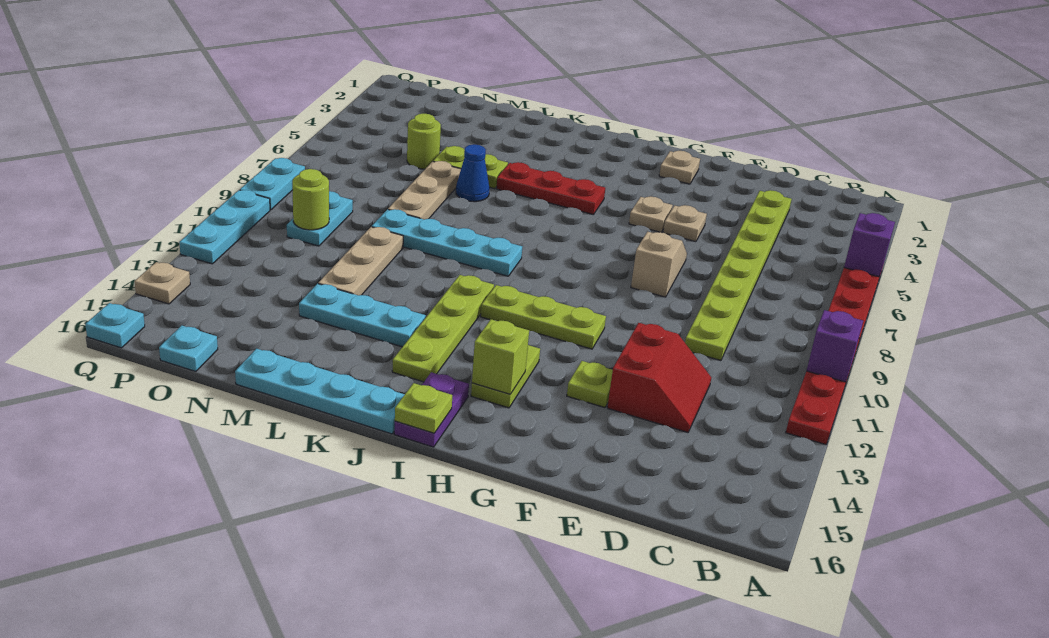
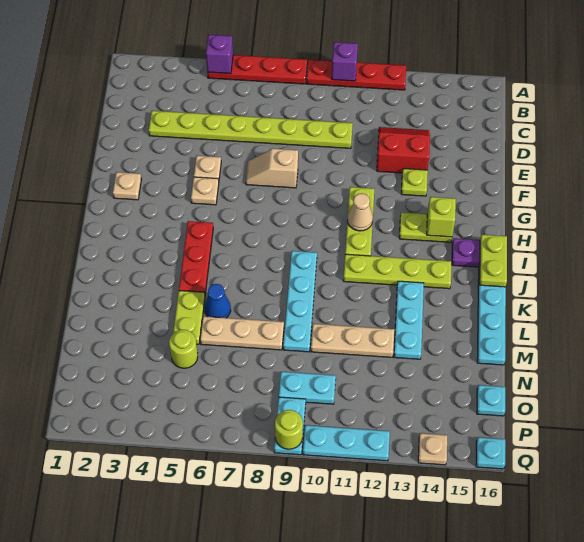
none -> tan cone H11 level 2
lime plate I16 level 2 -> lime plate I16:J16 level 2
lime round brick O10 level 2 -> lime round brick Q9 level 2
cyan plate Q8:Q9 level 1 -> cyan plate P9:Q9 level 1

